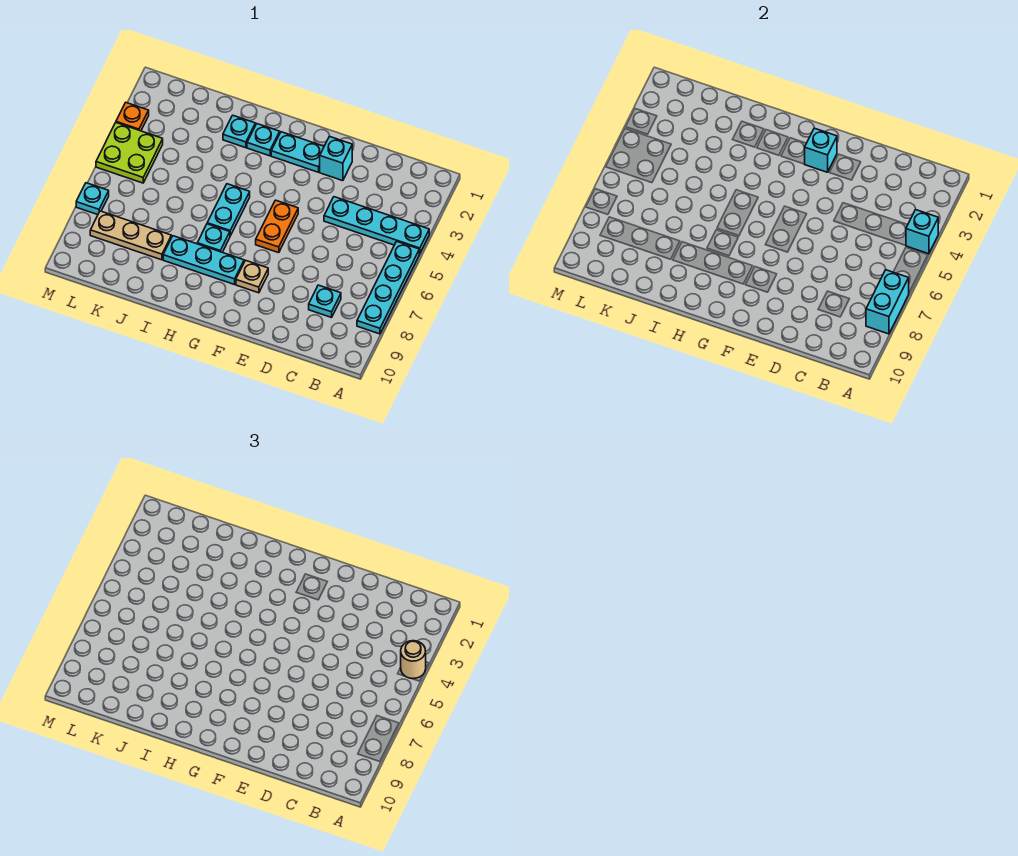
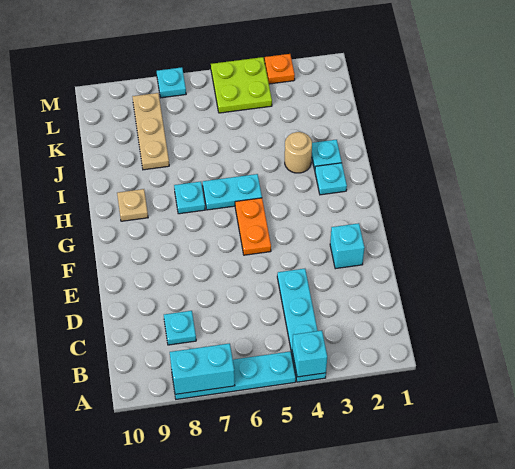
tan round brick A4 level 3 -> tan round brick I3 level 1
cyan plate F2:G2 level 1 -> none
cyan brick F2 level 2 -> none
orange plate F5:F6 level 1 -> orange plate F5:G5 level 1
tan plate F8 level 1 -> tan plate H9 level 1
cyan plate G8:I8 level 1 -> none

